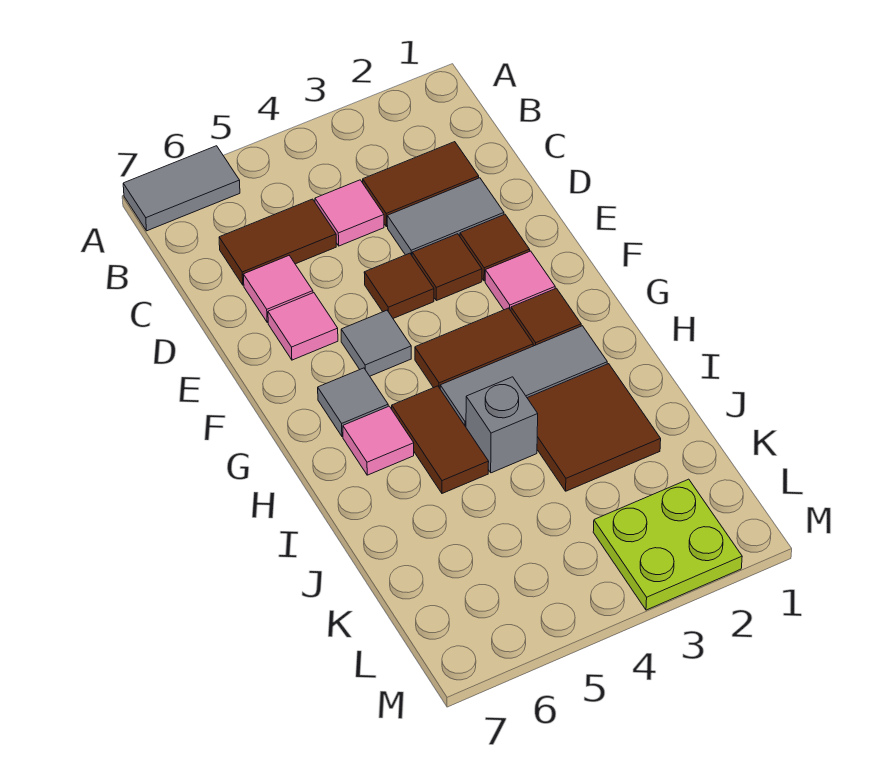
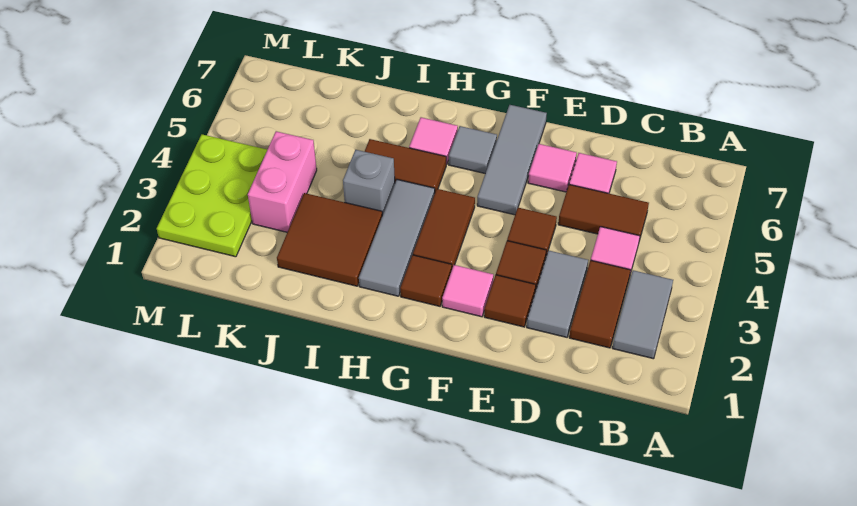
grey tile A6:A7 level 1 -> grey tile B2:B3 level 1
brown tile C5:C6 level 1 -> brown tile C5:D5 level 1
grey tile F5 level 1 -> grey tile F5:F7 level 1
none -> pink brick K3:K4 level 1
lime plate L2:M3 level 1 -> lime plate L2:M4 level 1

